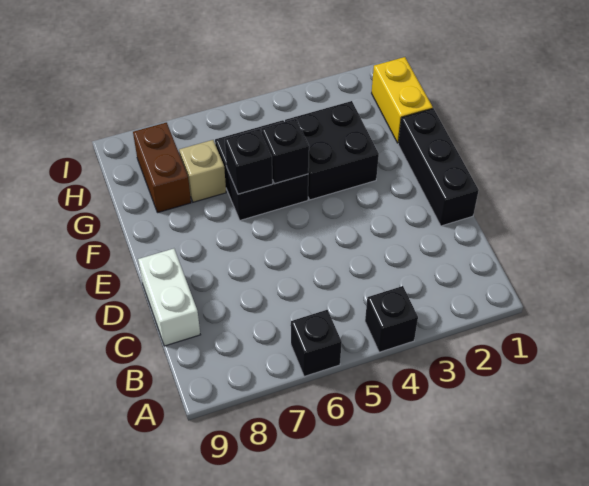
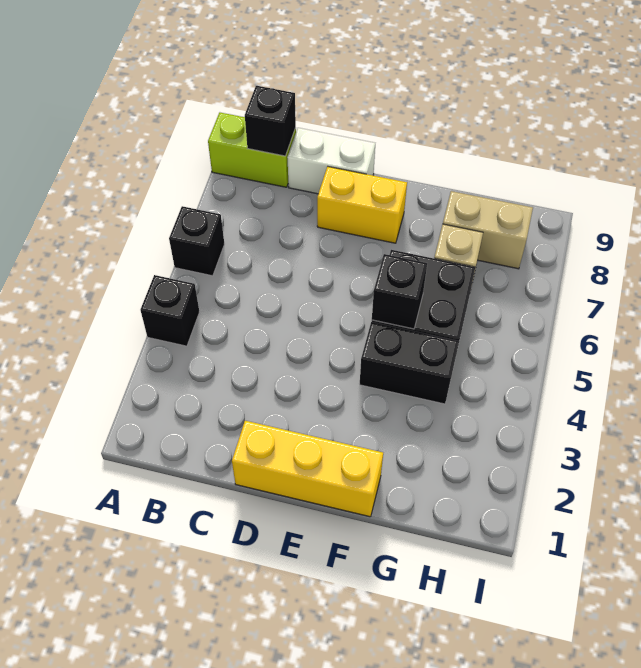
none -> lime brick A9:B9 level 1
black brick D1:F1 level 1 -> yellow brick D1:F1 level 1
black brick F3:G4 level 1 -> black brick F4:G4 level 1
black brick F6 level 2 -> black brick B9 level 2
yellow brick G1:H1 level 1 -> yellow brick D8:E8 level 1
brown brick G8:H8 level 1 -> tan brick G8:H8 level 1

